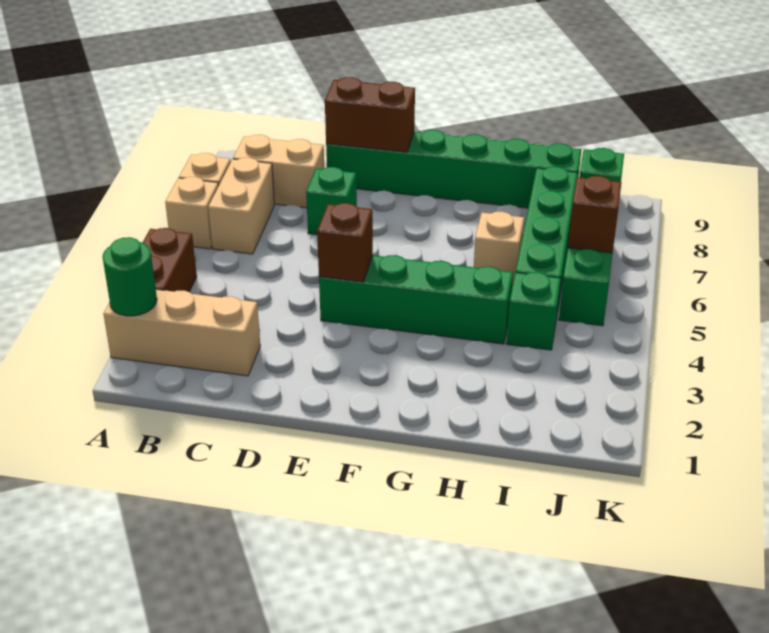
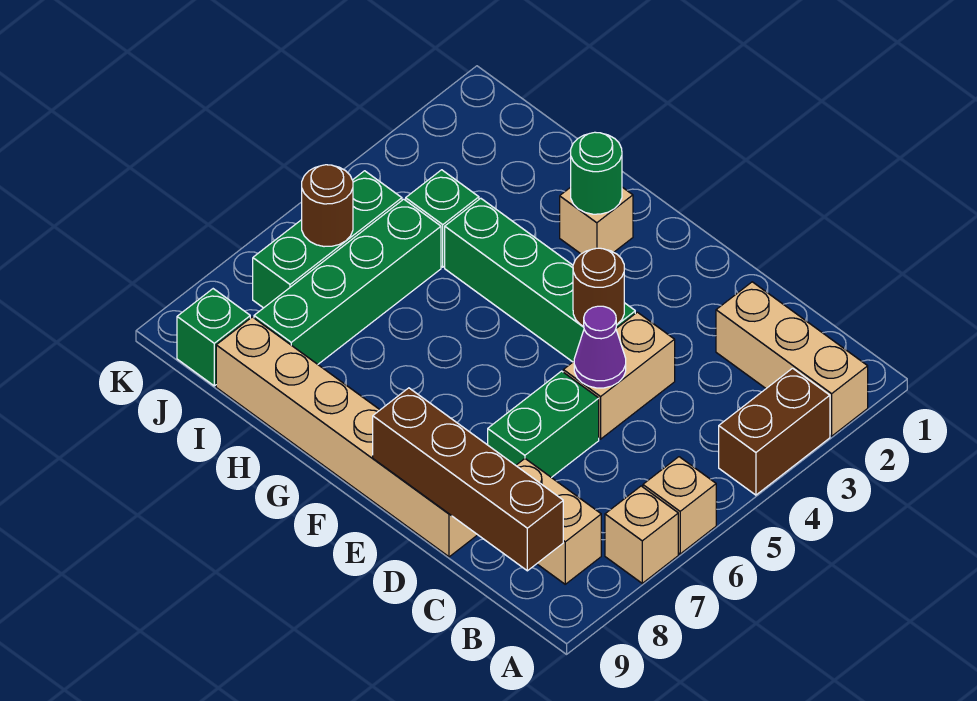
green round brick A2 level 2 -> green round brick G2 level 2
tan brick B6:B7 level 1 -> tan brick D4:D5 level 1
none -> purple cone D5 level 2
green brick D7 level 1 -> green brick D6:D7 level 1
green brick D9:I9 level 1 -> tan brick D9:I9 level 1
brown brick D9:E9 level 2 -> brown brick B9:E9 level 2
brown brick E4 level 2 -> brown round brick E4 level 2
tan brick H6 level 1 -> tan brick G2 level 1
brown brick J6 level 2 -> brown round brick J6 level 2

